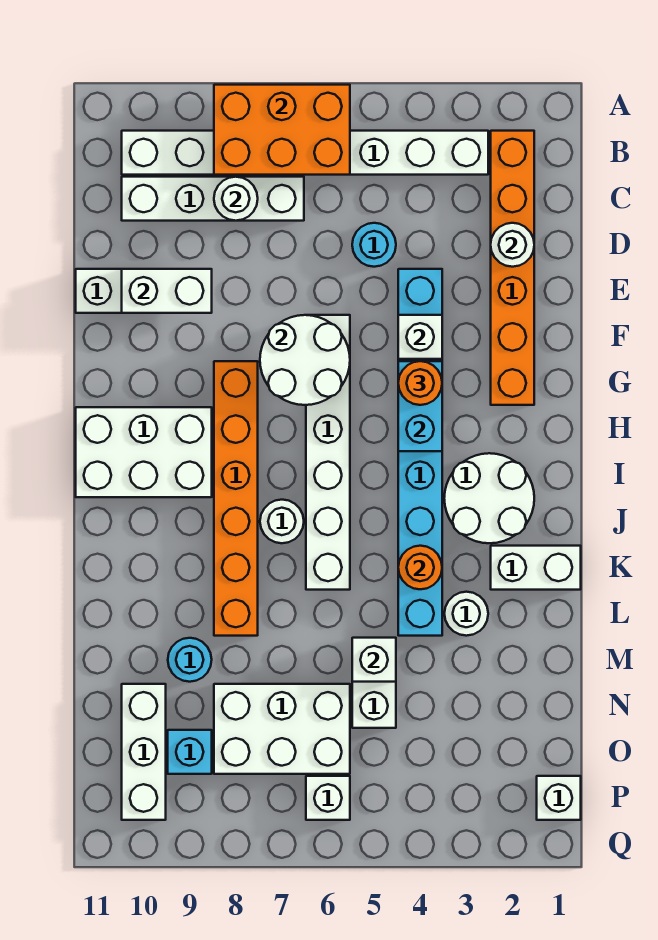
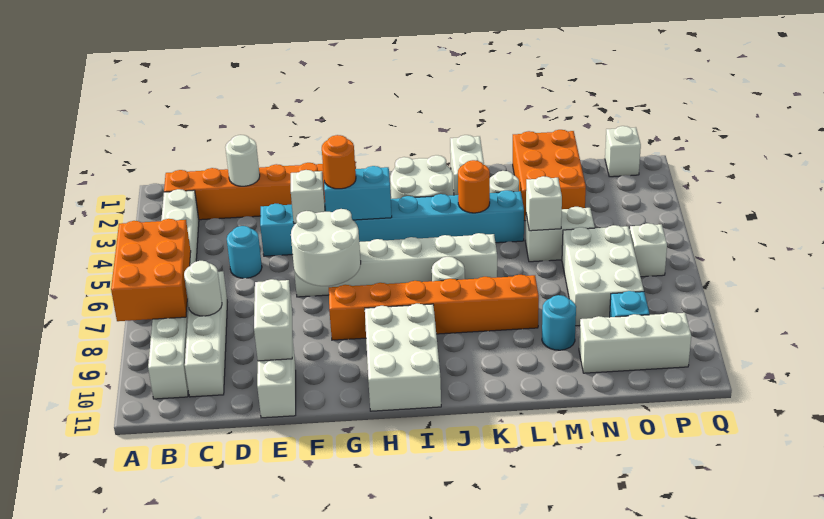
none -> orange brick M1:N3 level 1

